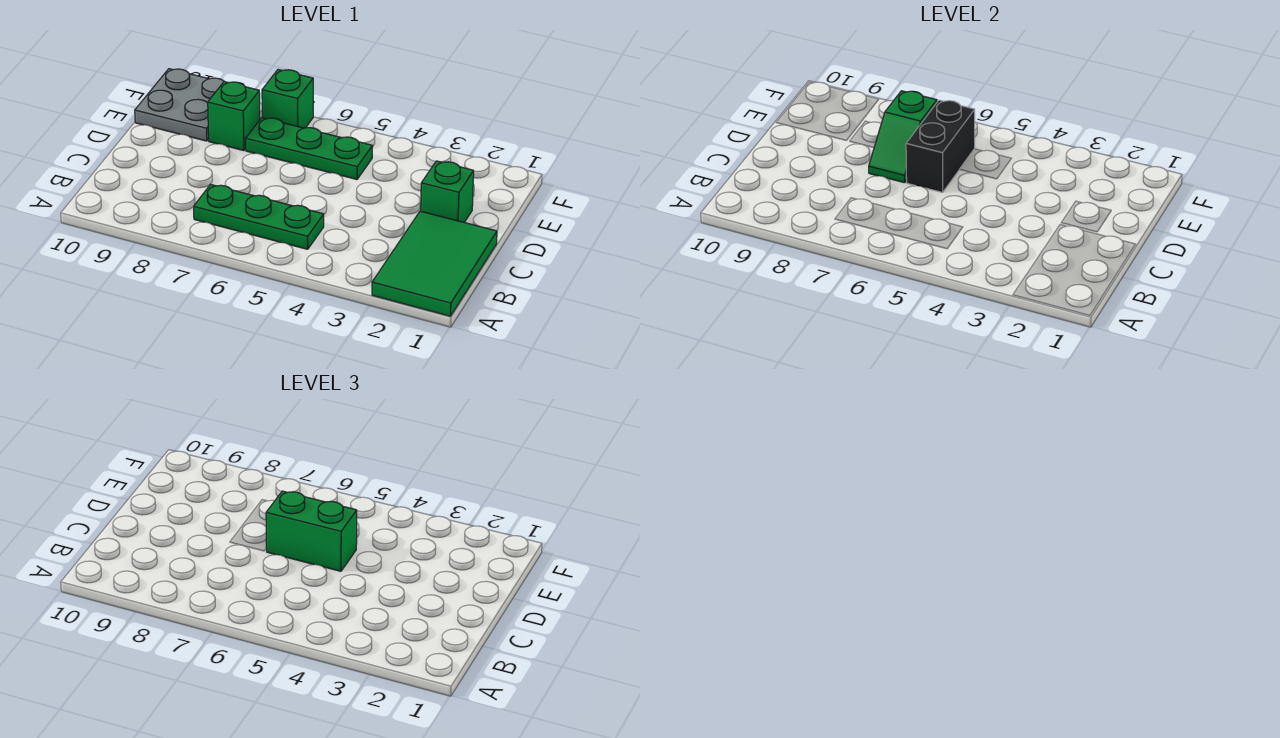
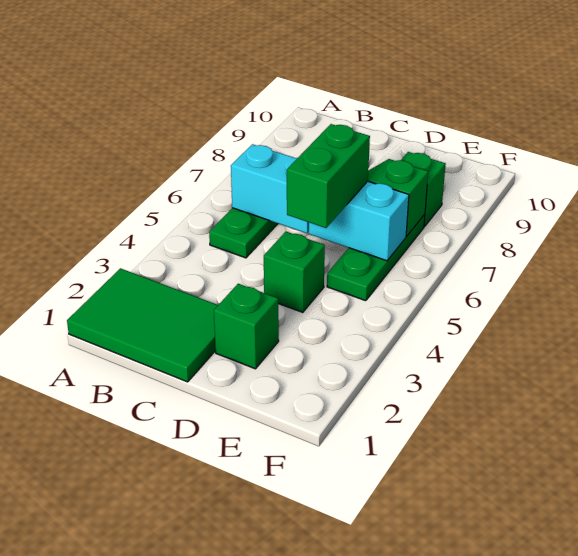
none -> cyan brick B6:C6 level 2
black brick D6:E6 level 2 -> cyan brick D6:E6 level 2
grey plate E9:F10 level 1 -> none
green brick F7 level 1 -> green brick D4 level 1

